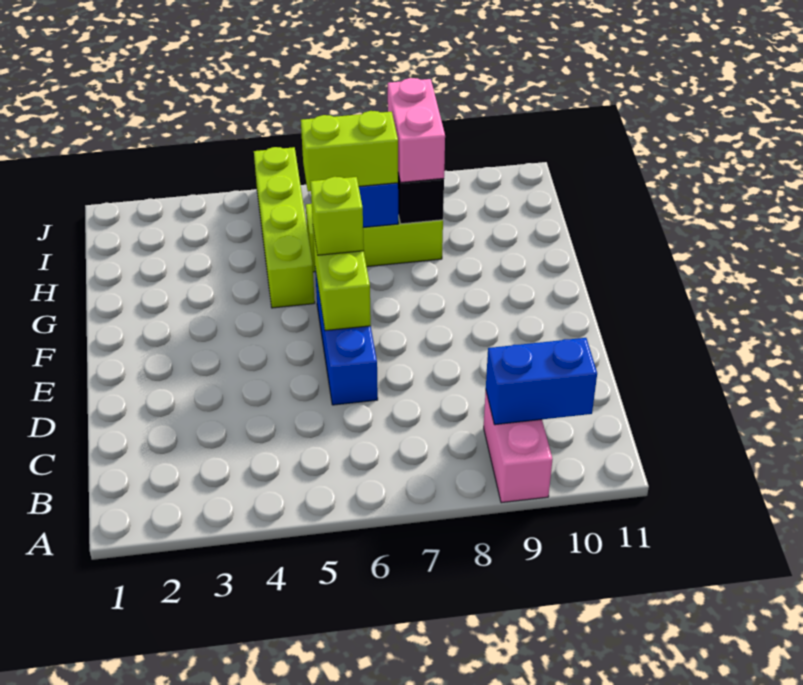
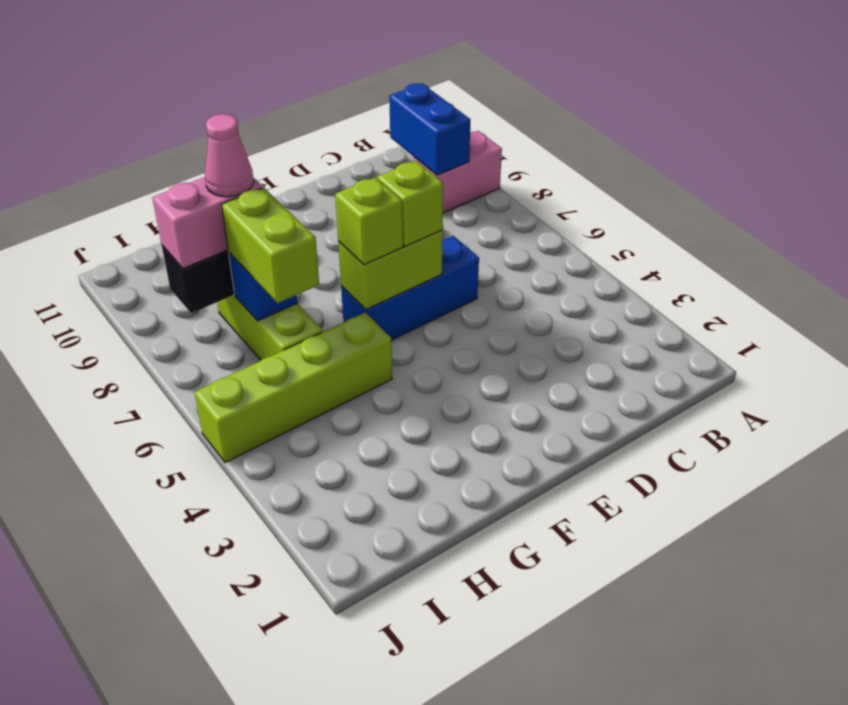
none -> lime brick E6 level 3
none -> pink cone H8 level 4

